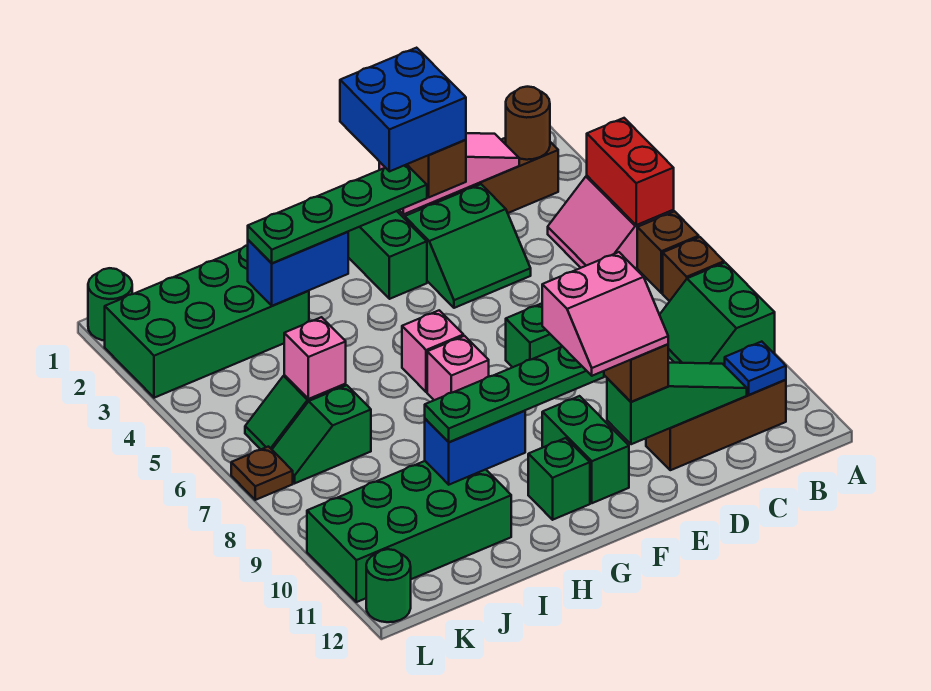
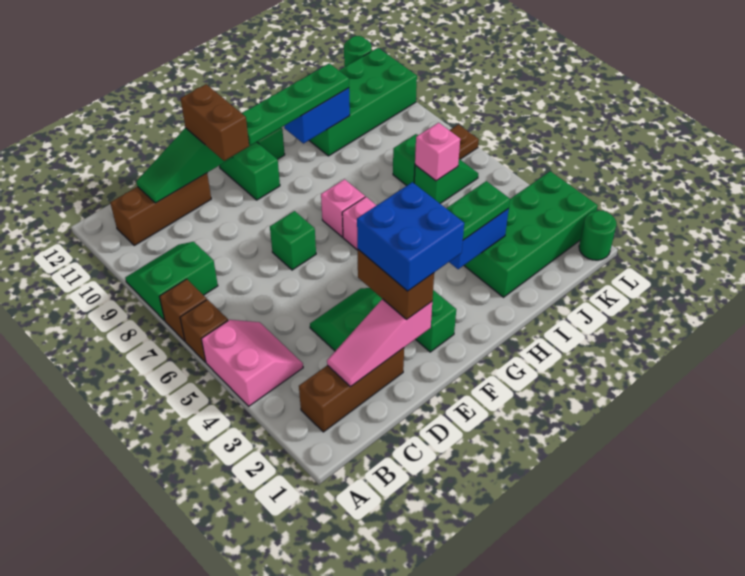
red brick A4:A5 level 2 -> none
green slope A8:B9 level 1 top A -> green slope A8:B9 level 1 top 8
brown round brick B2 level 2 -> none
blue plate B11 level 2 -> none
pink slope E10:F11 level 4 top 10 -> none

